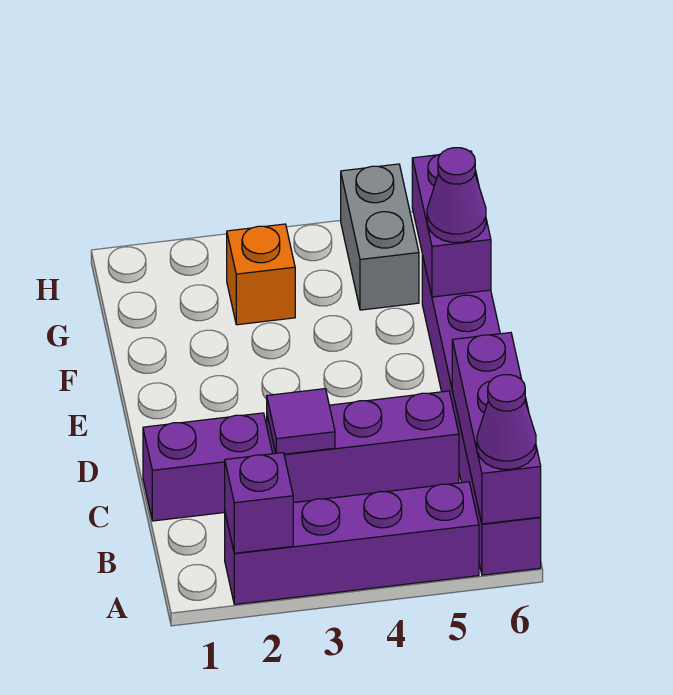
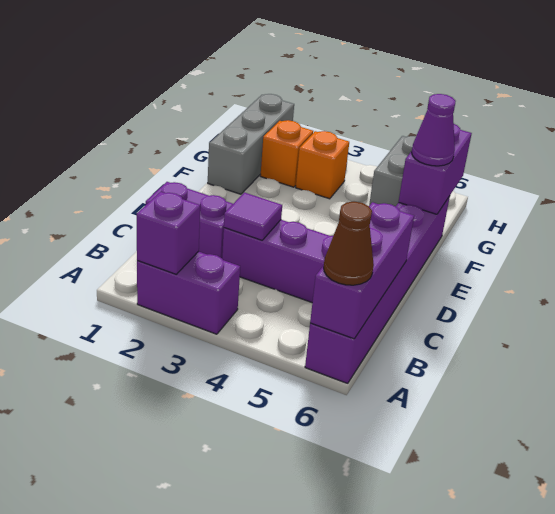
purple brick A2:A5 level 1 -> purple brick A2:A3 level 1
purple cone A6 level 3 -> brown cone A6 level 3
none -> grey brick F1:H1 level 1
none -> orange brick G2 level 1

